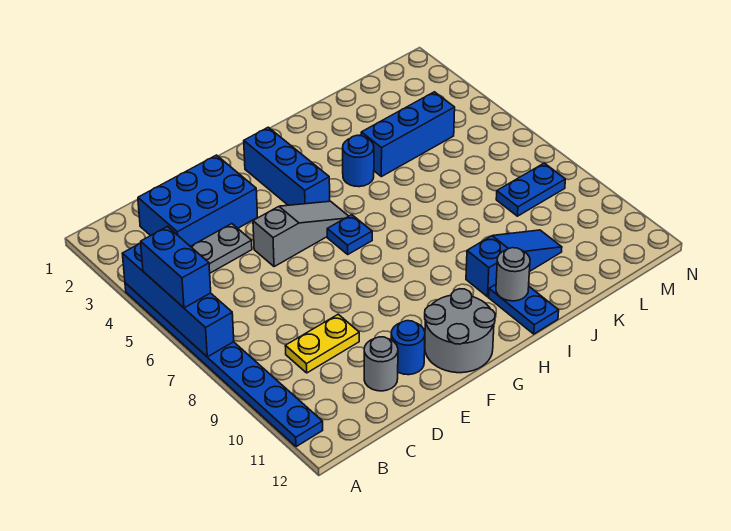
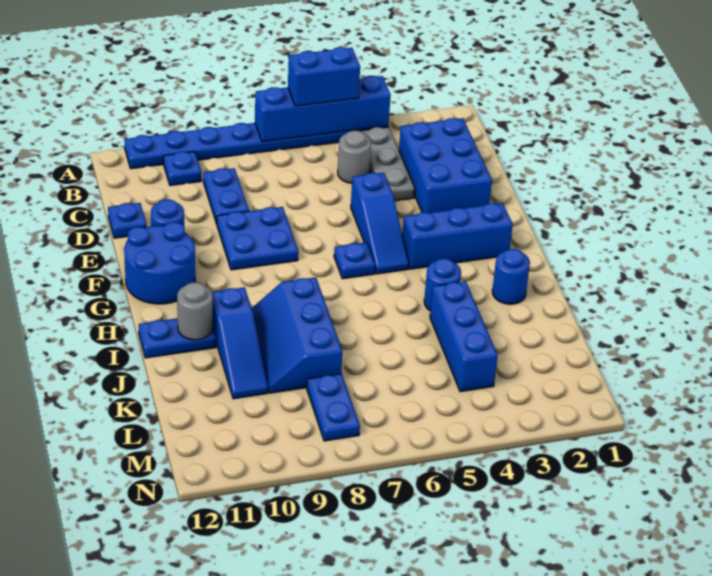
none -> blue plate B10 level 1
yellow plate C9:D9 level 1 -> blue plate C9:D9 level 1
grey round brick D11 level 1 -> grey round brick C5 level 1
none -> blue plate D12 level 1
grey slope E5:G5 level 1 top E -> blue slope E5:G5 level 1 top E
none -> blue plate E8:F9 level 1
grey round brick F11:G12 level 1 -> blue round brick F11:G12 level 1
none -> blue round brick I2 level 1
none -> blue slope I8:K9 level 1 top 8

